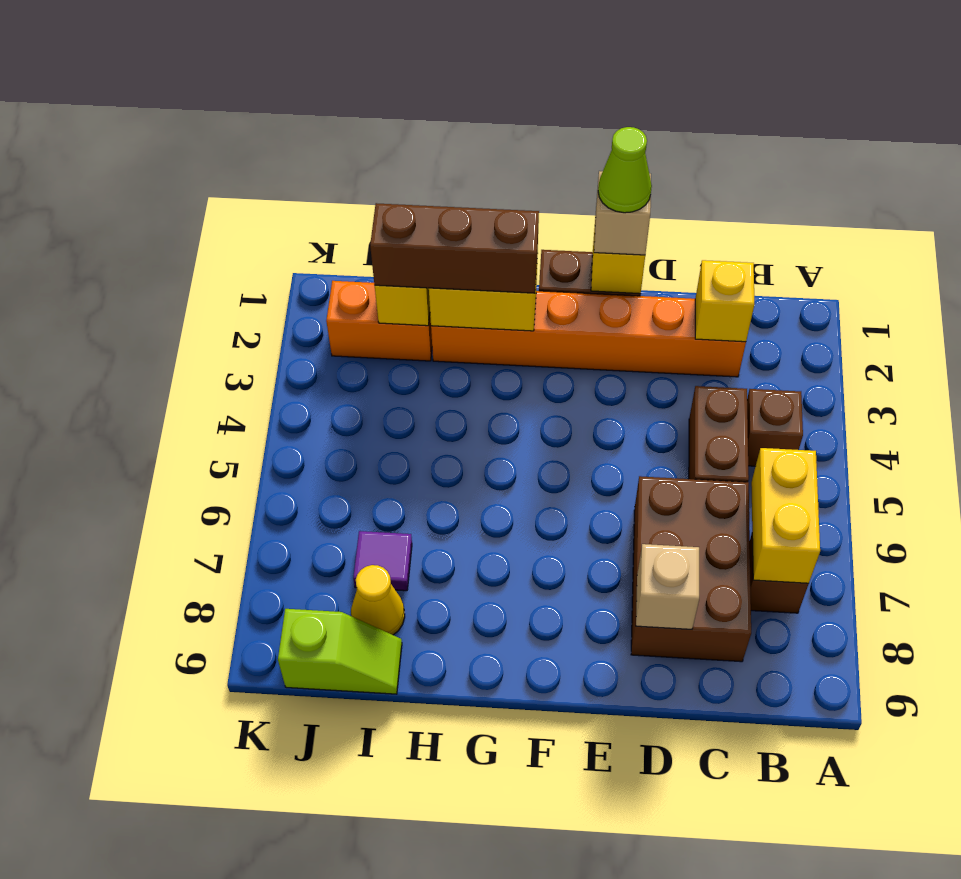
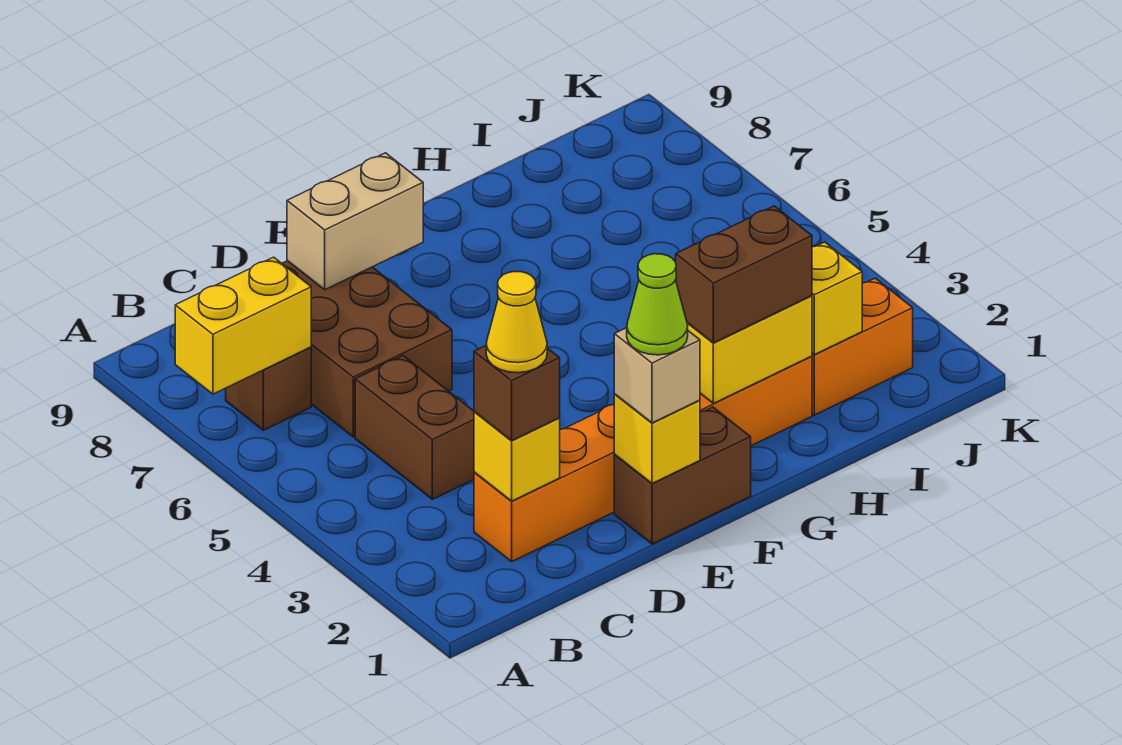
brown brick B4 level 1 -> brown brick C2 level 3
yellow brick B6:B7 level 2 -> yellow brick A7:B7 level 2
tan brick D8 level 2 -> tan brick D8:E8 level 2
brown brick G2:I2 level 3 -> brown brick G2:H2 level 3
purple tile I7 level 1 -> none
yellow cone I8 level 1 -> yellow cone C2 level 4
lime slope I9:J9 level 1 top J -> none

